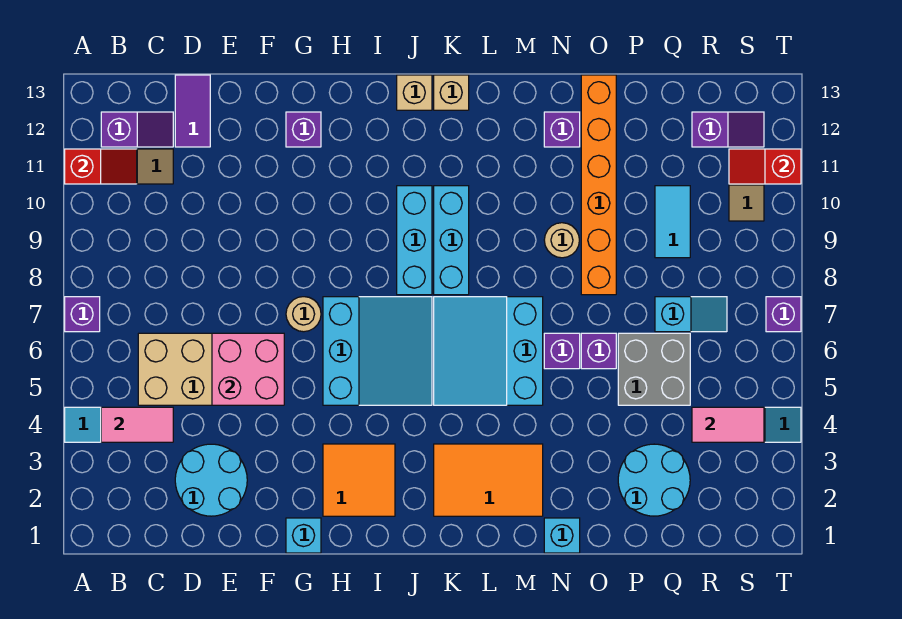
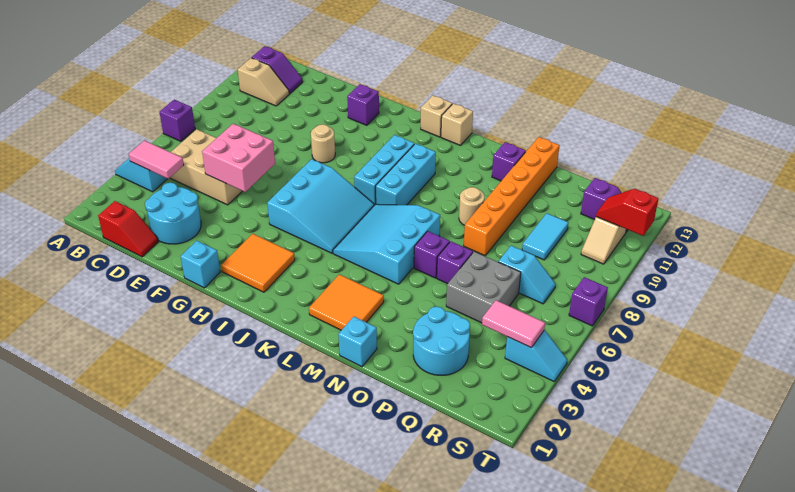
red slope A11:B11 level 2 top A -> red slope C1:D1 level 1 top C
purple tile D12:D13 level 1 -> none
tan round brick G7 level 1 -> tan round brick G9 level 1
orange tile K2:M3 level 1 -> orange tile L2:M3 level 1

